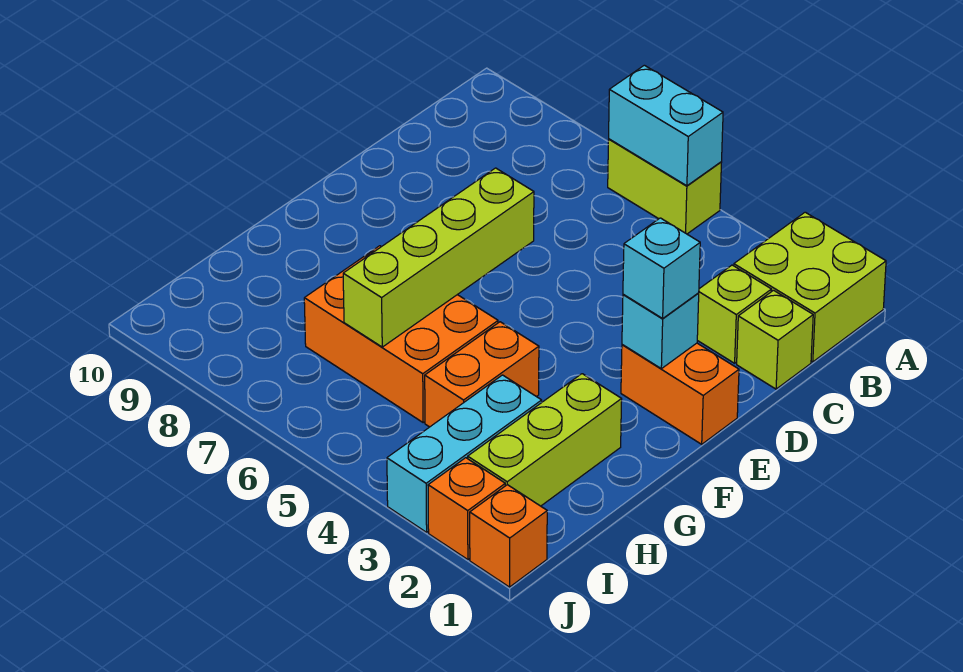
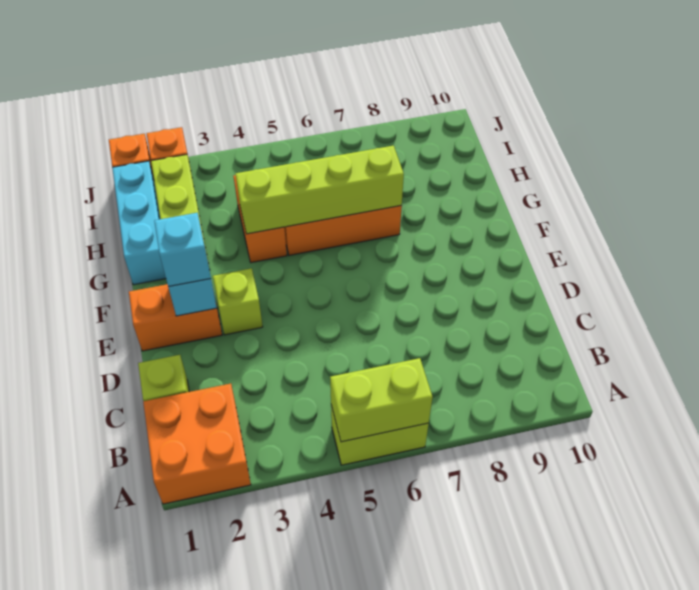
lime brick A1:B2 level 1 -> orange brick A1:B2 level 1
cyan brick A5:A6 level 2 -> lime brick A5:A6 level 2
lime brick C2 level 1 -> lime brick E3 level 1
lime brick E6:H6 level 2 -> lime brick G4:G7 level 2
cyan brick H3:J3 level 1 -> cyan brick G1:I1 level 1

